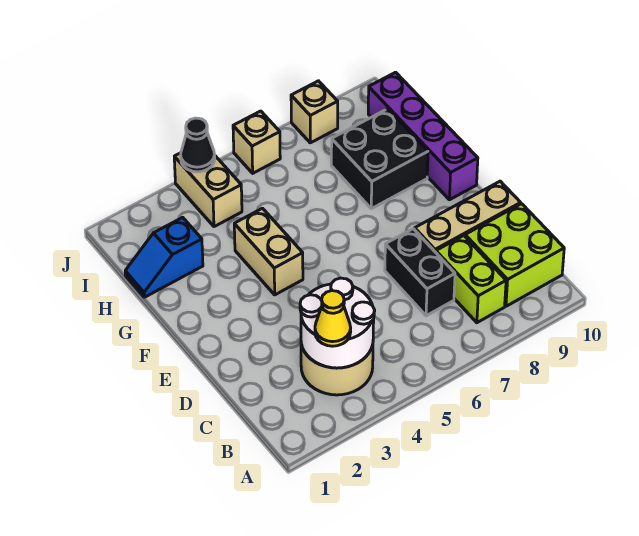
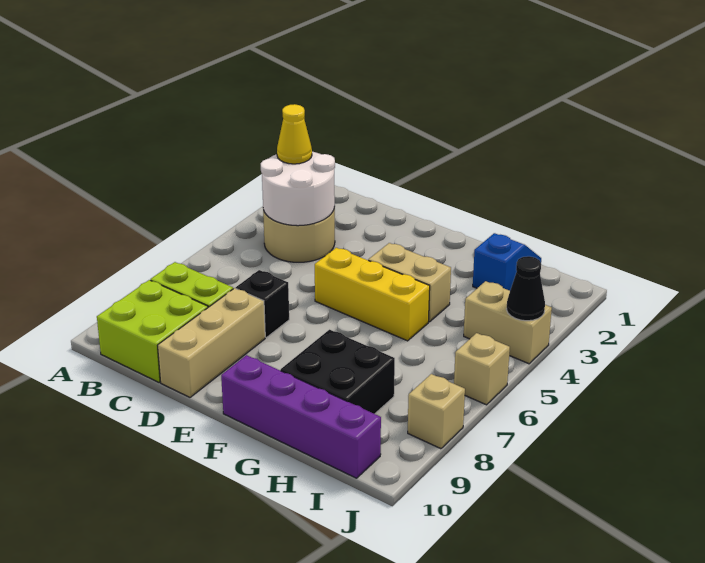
black brick C7:D7 level 1 -> black brick D7 level 1
none -> yellow brick E5:G5 level 1

